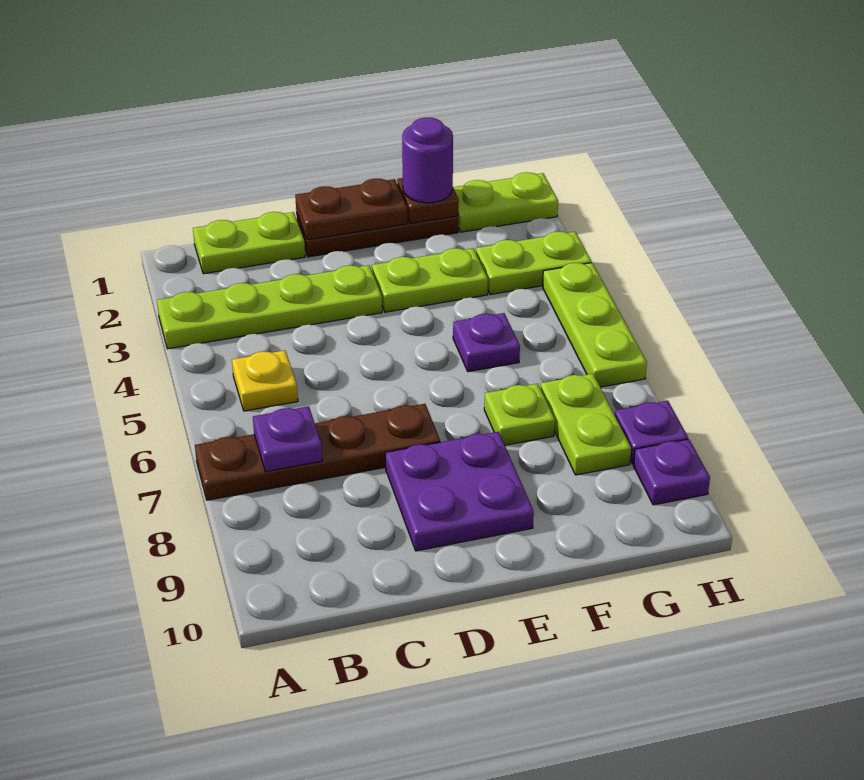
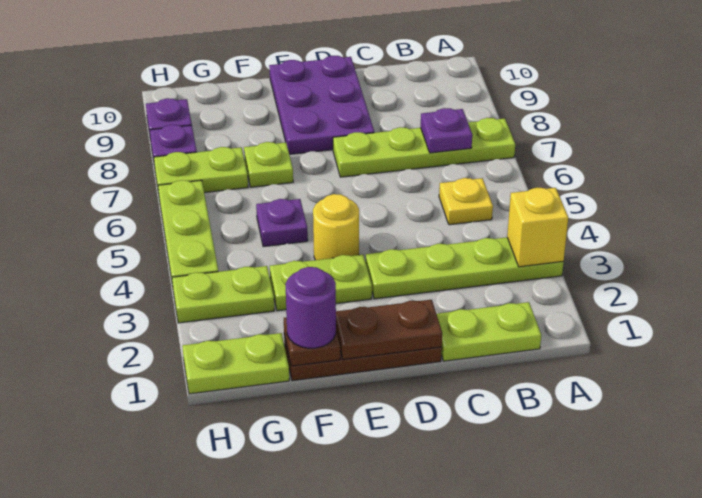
none -> yellow brick A3 level 2
brown plate A7:D7 level 1 -> lime plate A7:D7 level 1
purple plate D8:E9 level 1 -> purple plate D8:E10 level 1
none -> yellow round brick E4 level 1
lime plate G7:G8 level 1 -> lime plate G7:H7 level 1

